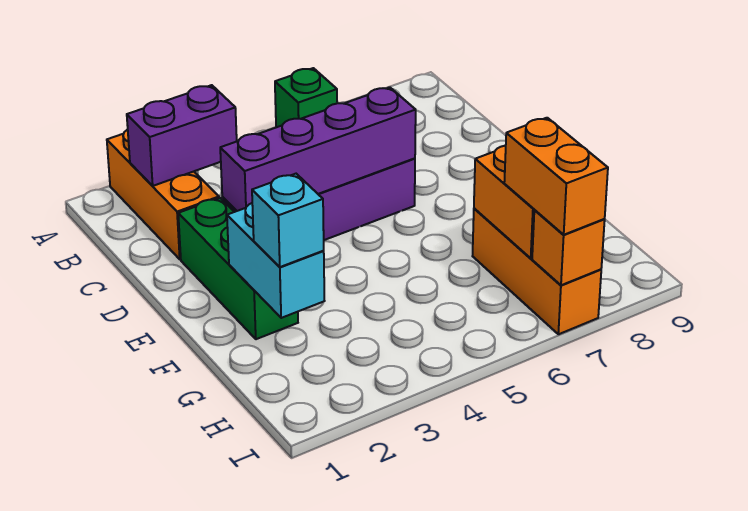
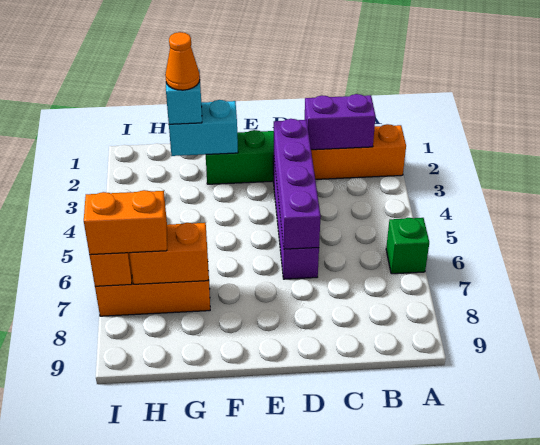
purple brick B2:B3 level 2 -> purple brick B2:C2 level 2
none -> orange cone G2 level 4

